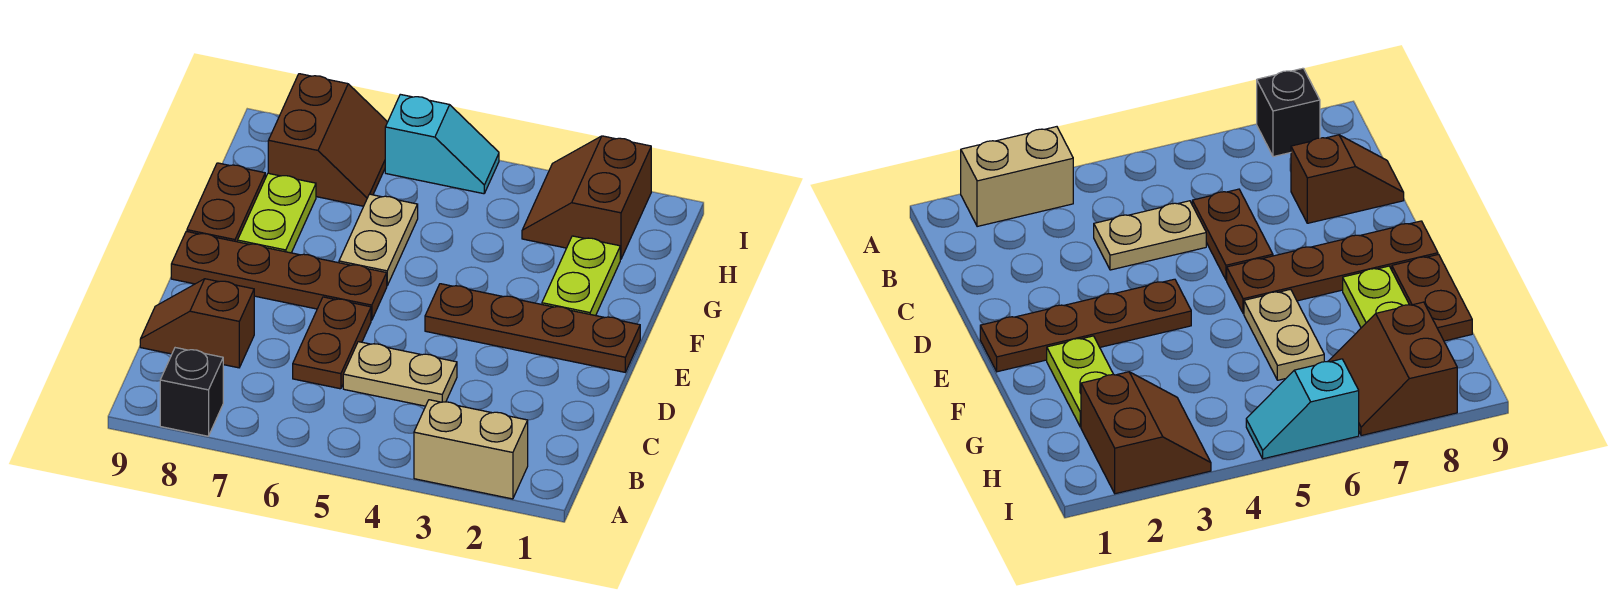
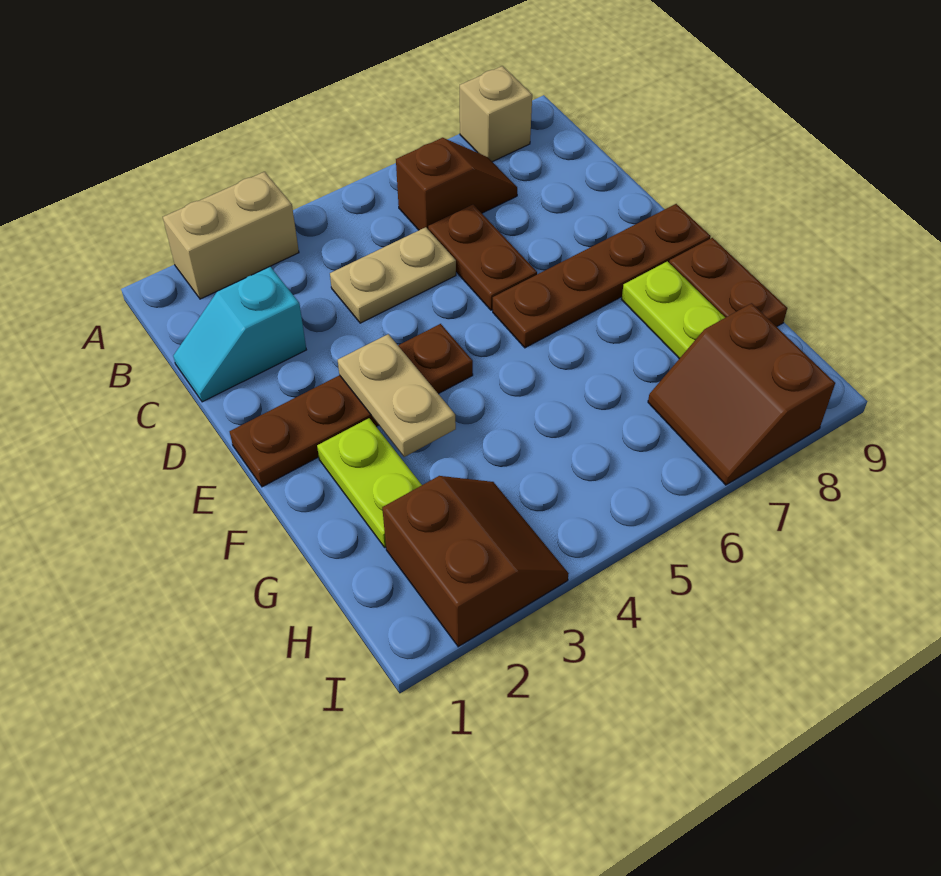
black brick A8 level 1 -> tan brick A8 level 1
brown slope C8:C9 level 1 top 8 -> brown slope B6:B7 level 1 top 6
tan plate F6:G6 level 1 -> tan plate E3:F3 level 2
cyan slope I5:I6 level 1 top 6 -> cyan slope C1:C2 level 1 top 2

